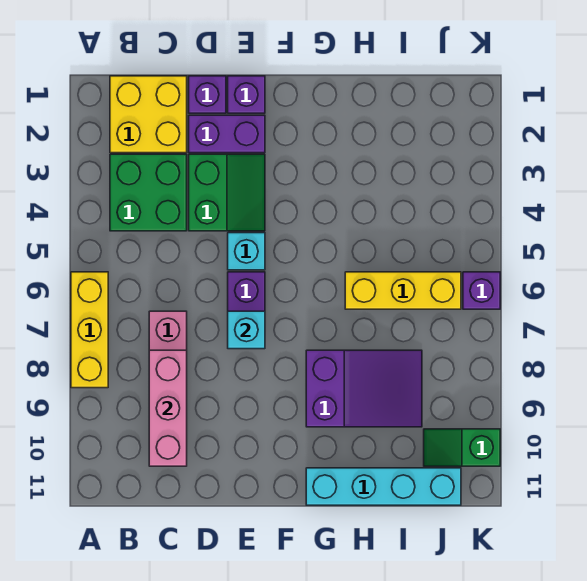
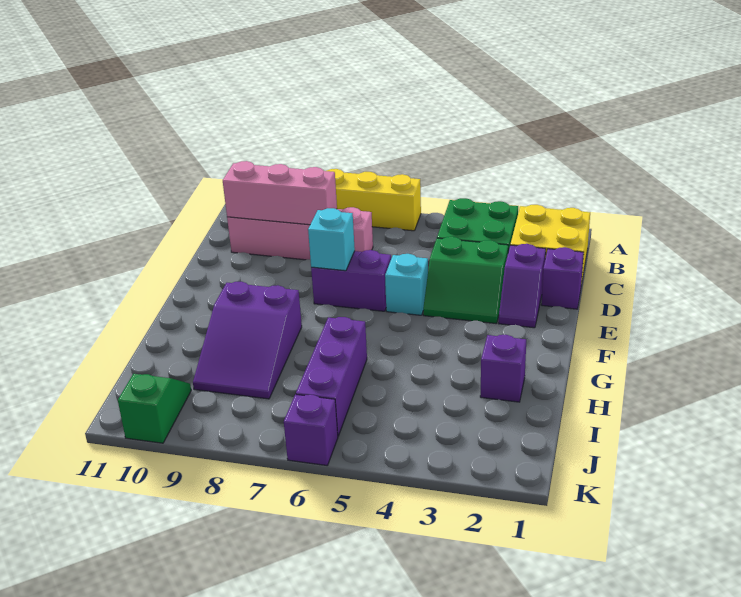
purple brick D2:E2 level 1 -> purple slope D2:E2 level 1 top D
purple brick E1 level 1 -> purple brick H2 level 1
cyan brick G11:J11 level 1 -> none
yellow brick H6:J6 level 1 -> purple brick H6:J6 level 1

